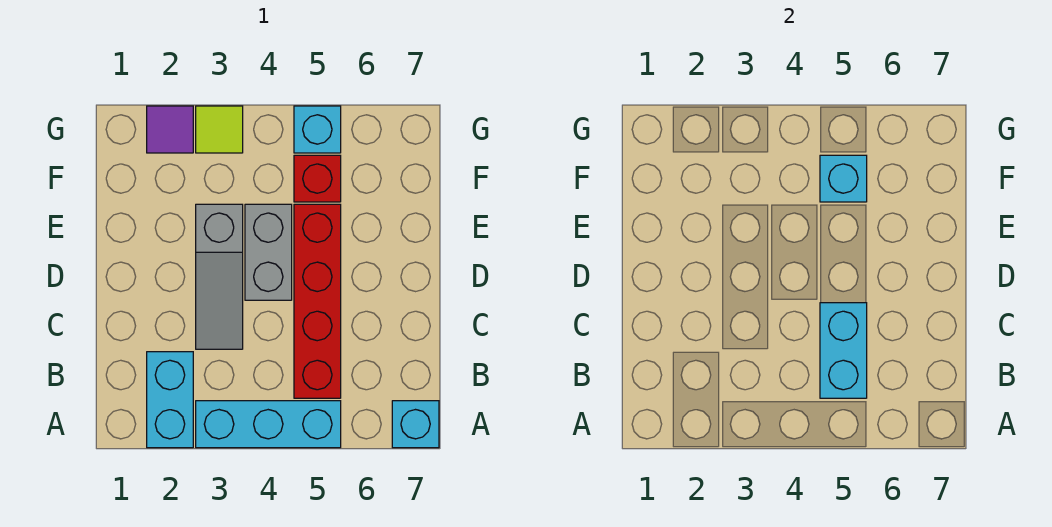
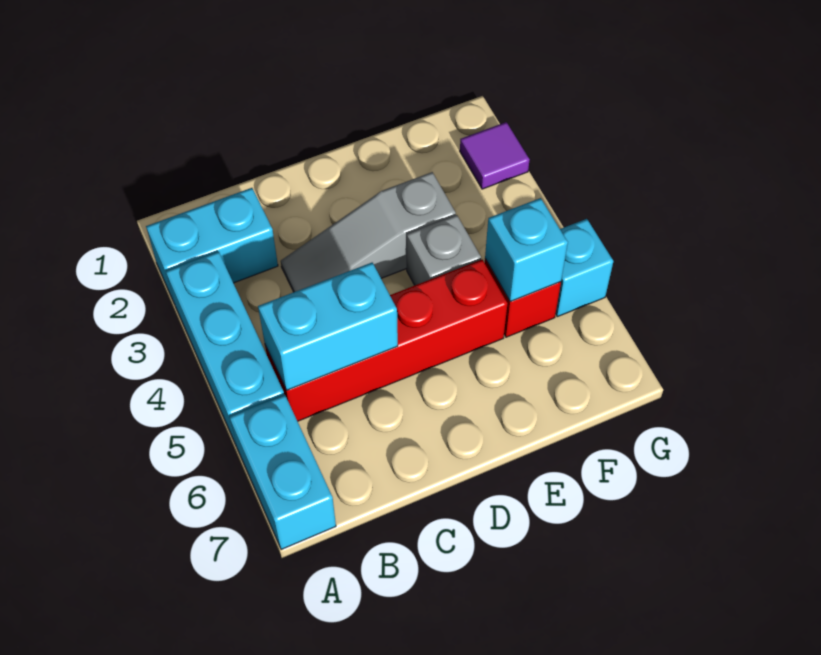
cyan brick A7 level 1 -> cyan brick A6:A7 level 1
grey brick D4:E4 level 1 -> grey brick E4 level 1
lime tile G3 level 1 -> none

